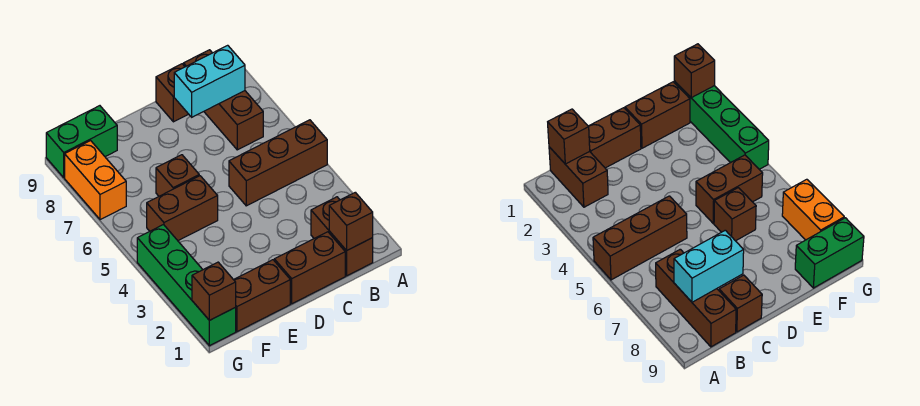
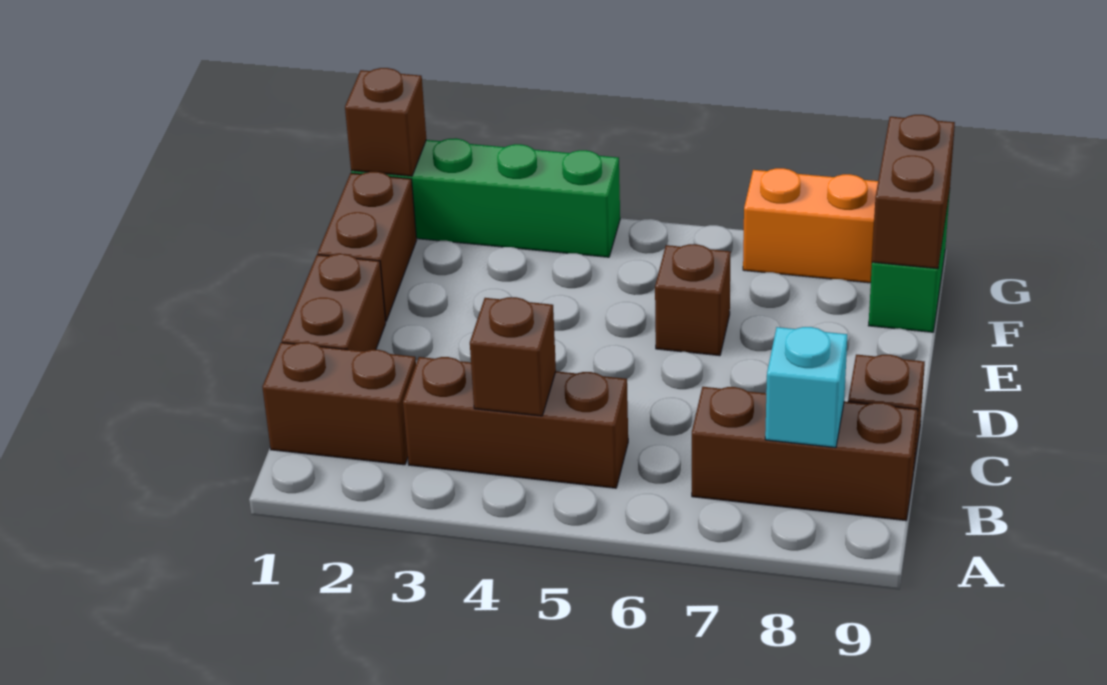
brown brick A5:C5 level 1 -> brown brick B3:B5 level 1
brown brick B1 level 2 -> brown brick B4 level 2
cyan brick B8:C8 level 2 -> cyan brick B8 level 2
brown brick E5:F5 level 1 -> brown brick F9:G9 level 2

